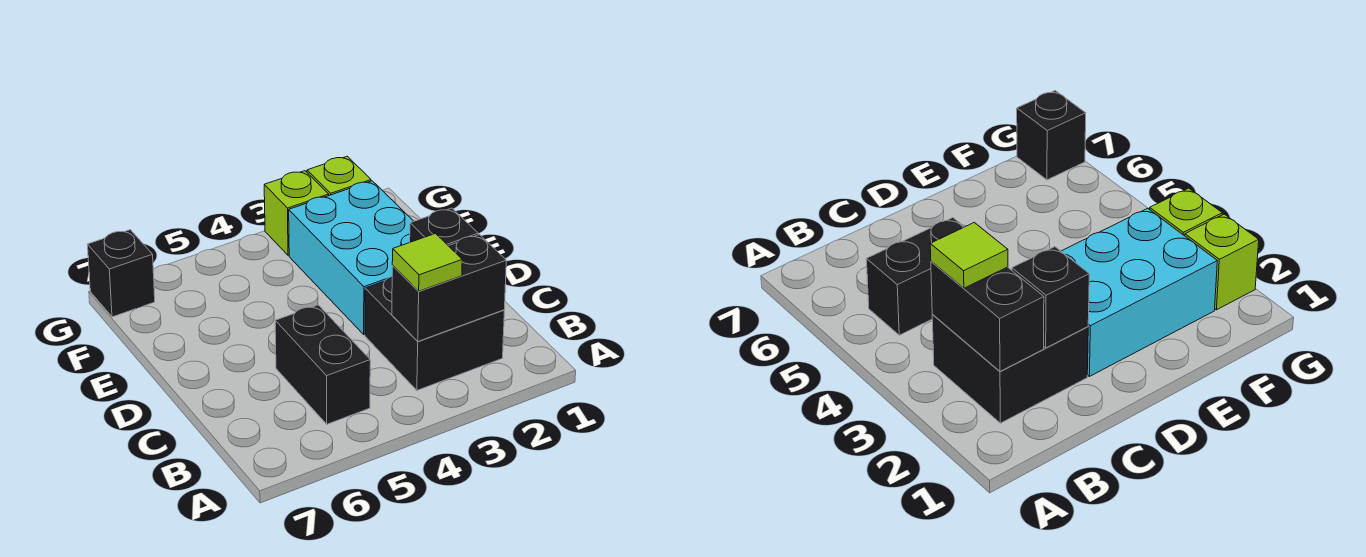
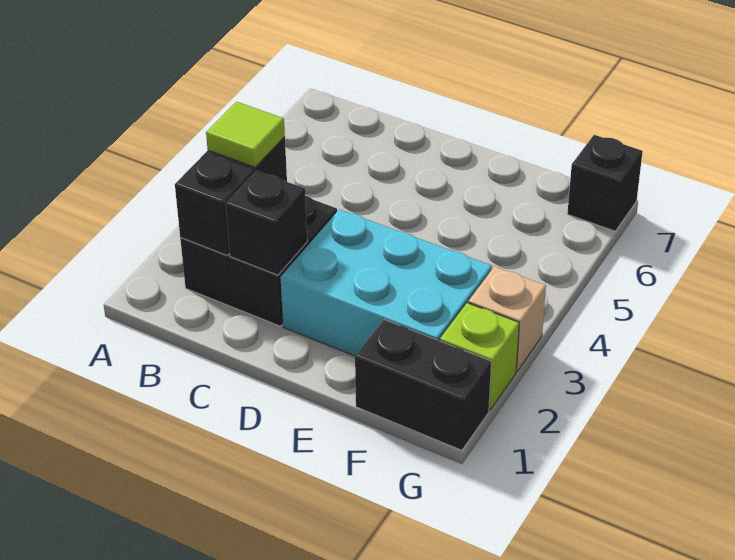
black brick B5:C5 level 1 -> black brick F1:G1 level 1
lime brick G3 level 1 -> tan brick G3 level 1

